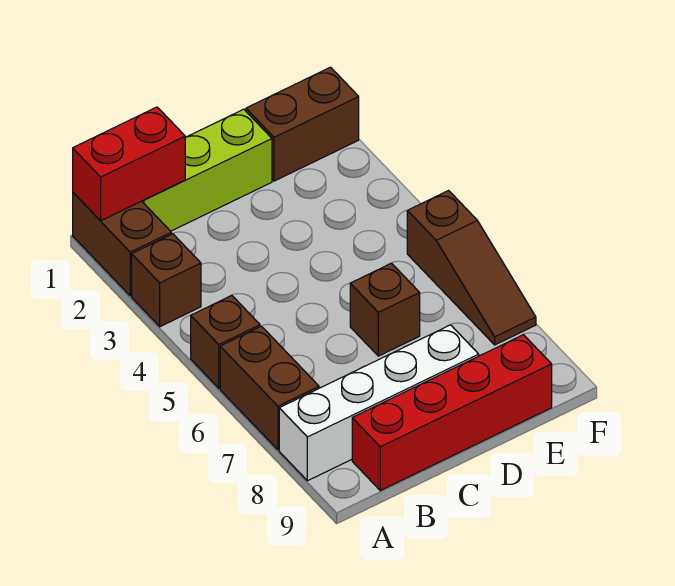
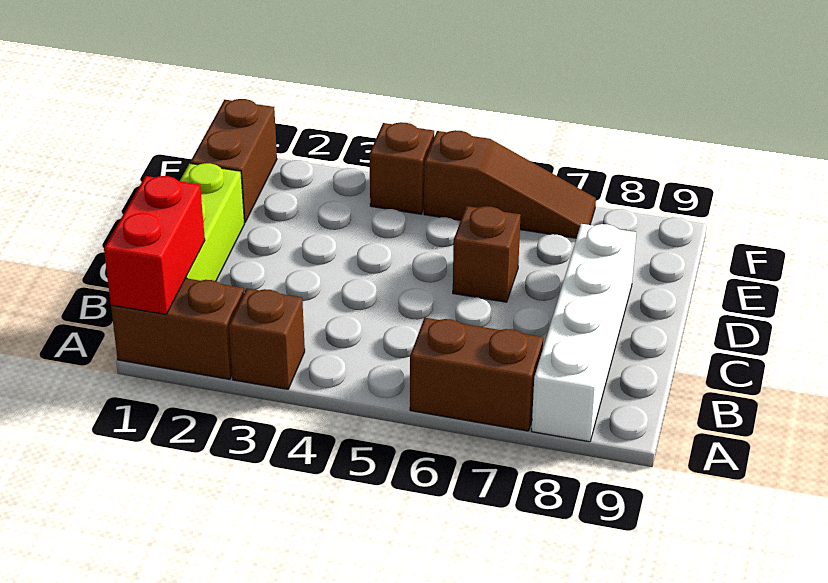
brown brick A5 level 1 -> brown brick F4 level 1
red brick B9:E9 level 1 -> none

